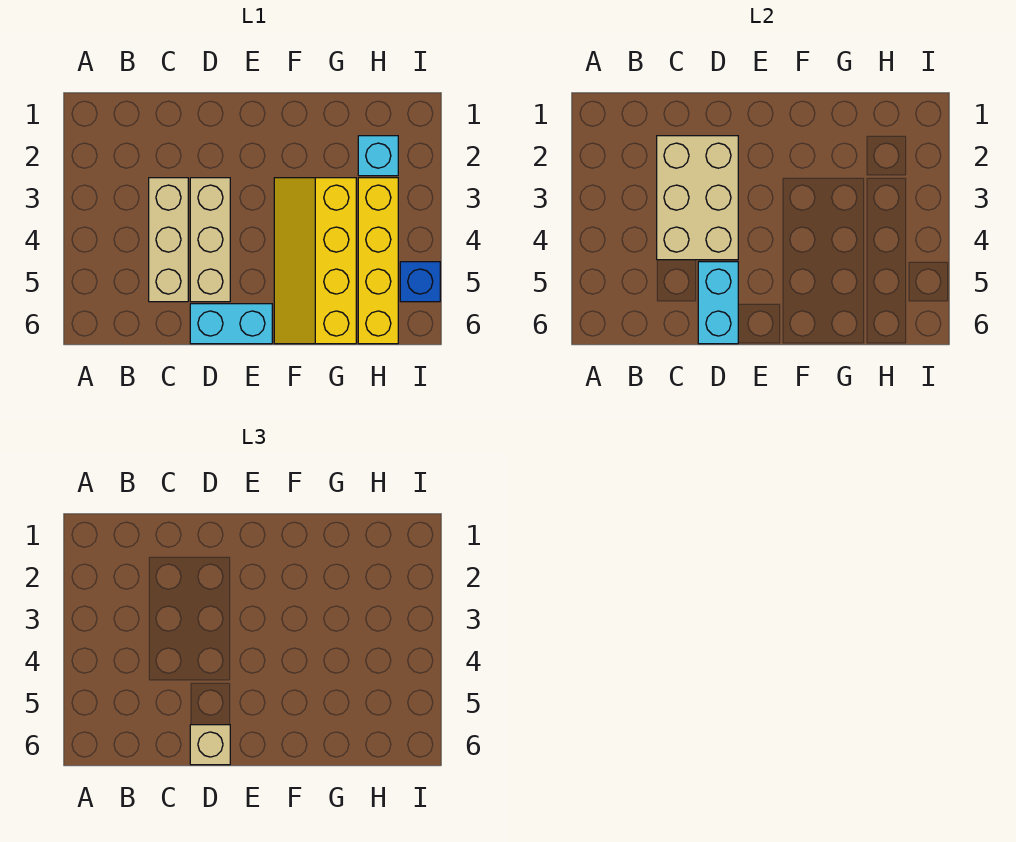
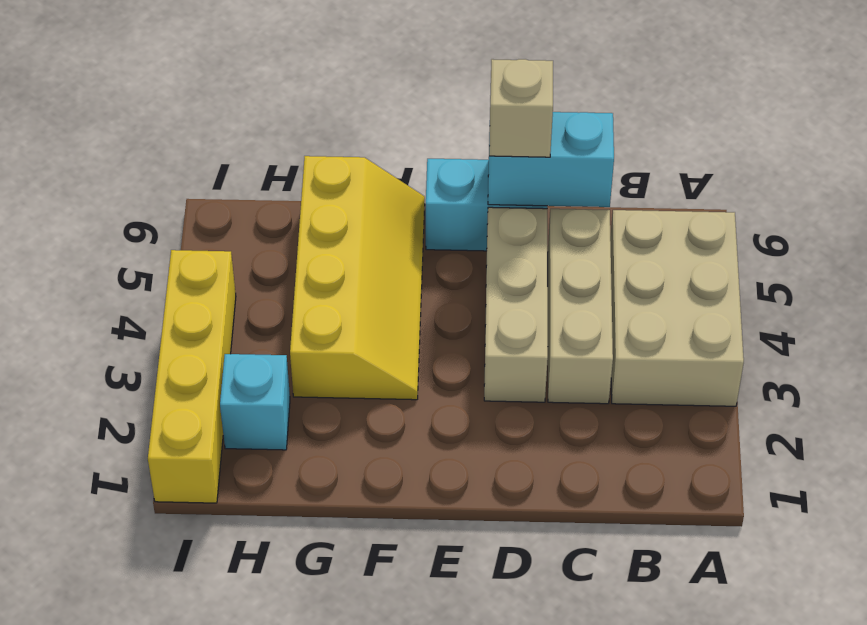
tan brick C2:D4 level 2 -> tan brick A3:B5 level 1
cyan brick D5:D6 level 2 -> cyan brick C6:D6 level 2
yellow brick H3:H6 level 1 -> yellow brick I1:I4 level 1
blue brick I5 level 1 -> none

